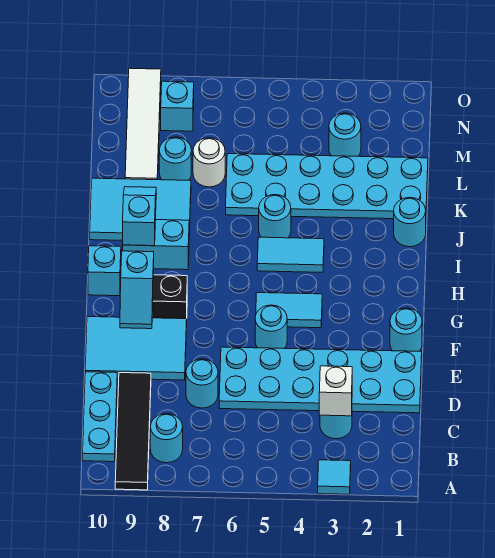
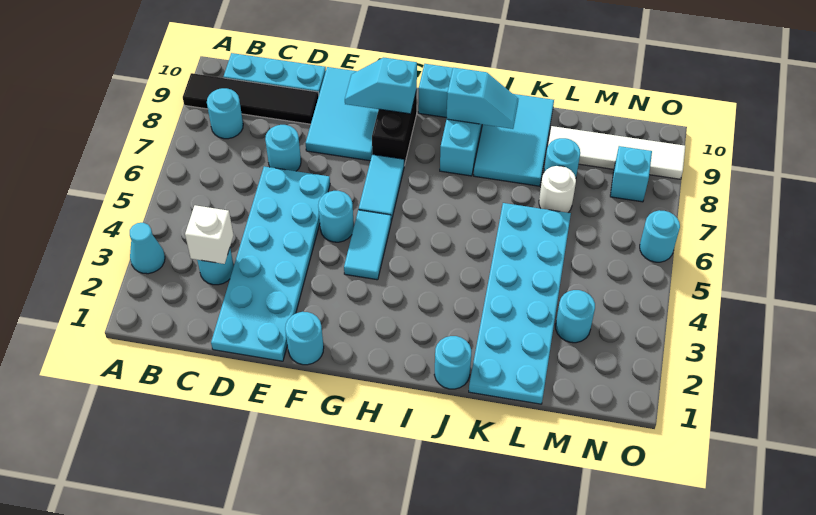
cyan tile A3 level 1 -> cyan cone A3 level 1
cyan tile I4:I5 level 1 -> cyan tile G6:G7 level 1
cyan round brick J5 level 1 -> cyan round brick O6 level 1

